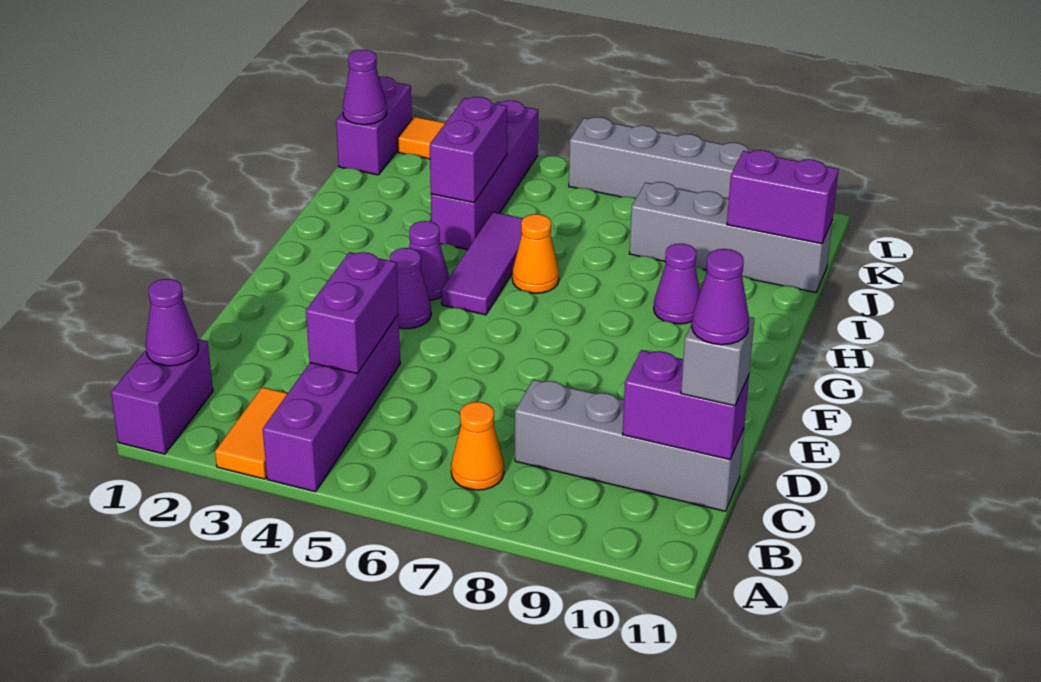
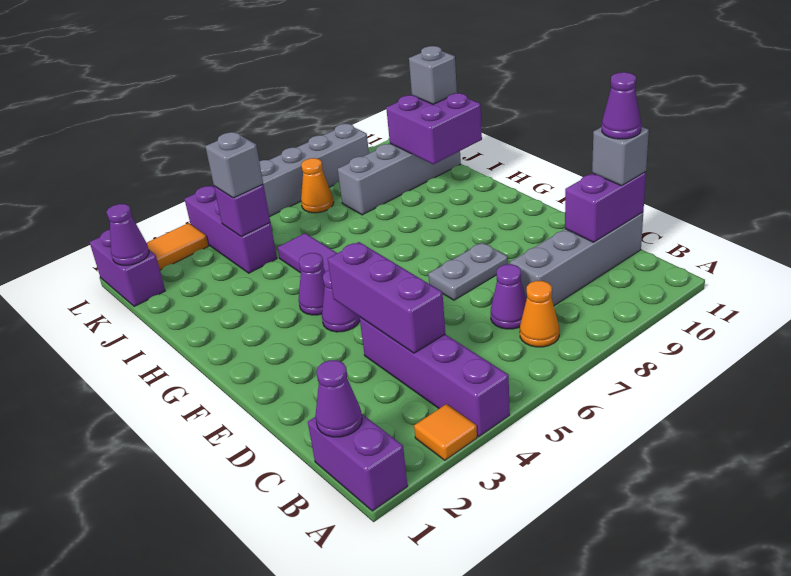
orange tile A3:B3 level 1 -> orange tile A3 level 1
purple brick C4:D4 level 2 -> purple brick C4:E4 level 2
none -> grey plate E7:E8 level 1
orange cone H6 level 1 -> orange cone K7 level 1
purple cone H9 level 1 -> purple cone C7 level 1
purple brick I4:L4 level 1 -> purple brick J4:L4 level 1
purple brick I4:J4 level 2 -> purple brick J4 level 2
none -> grey brick J4 level 3
purple brick J10:J11 level 2 -> purple brick I10:J11 level 2
none -> grey brick J11 level 3

